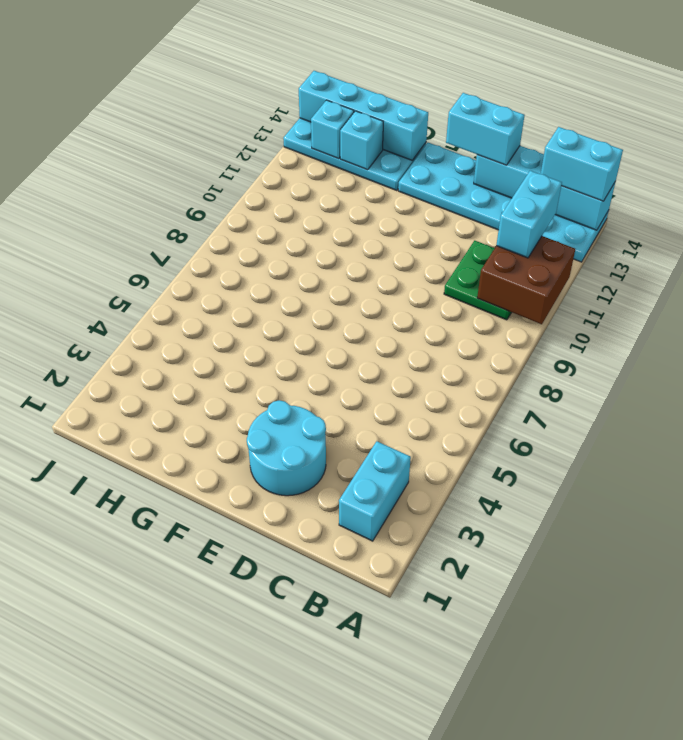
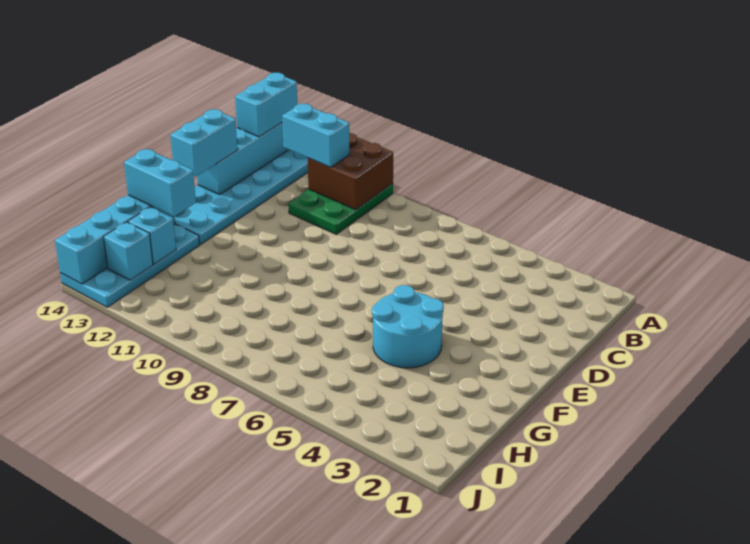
cyan brick B2:B3 level 1 -> cyan brick G13:G14 level 3
green plate B10:C11 level 1 -> green plate A10:C11 level 1
cyan round brick D2:E3 level 1 -> cyan round brick F4:G5 level 1

